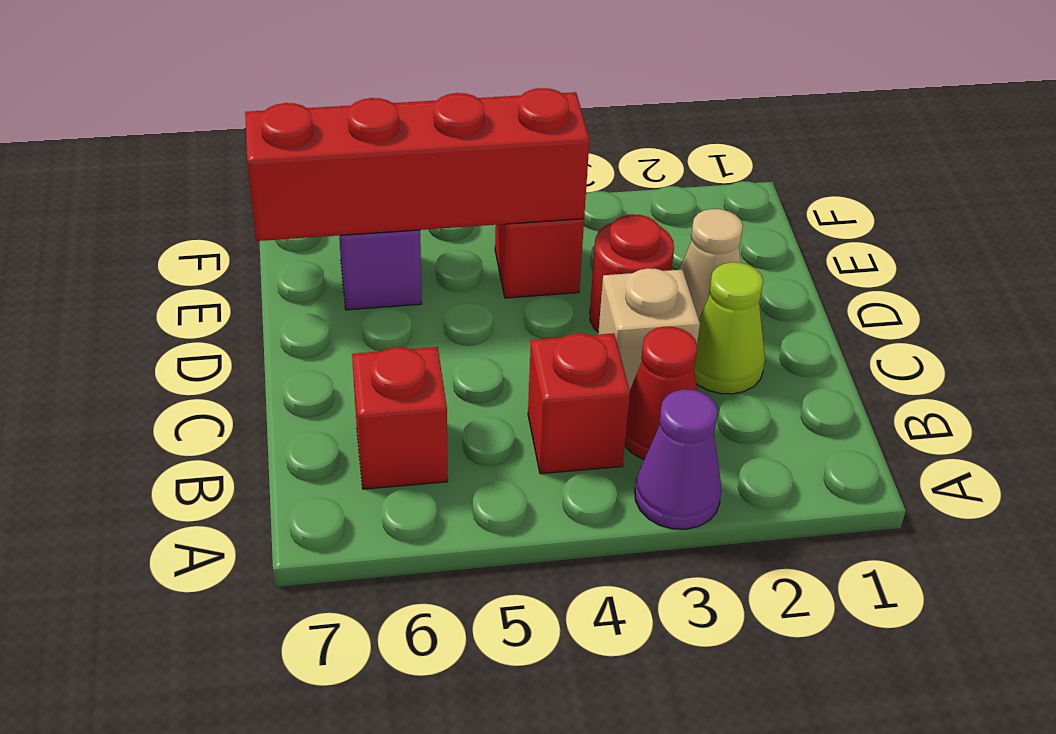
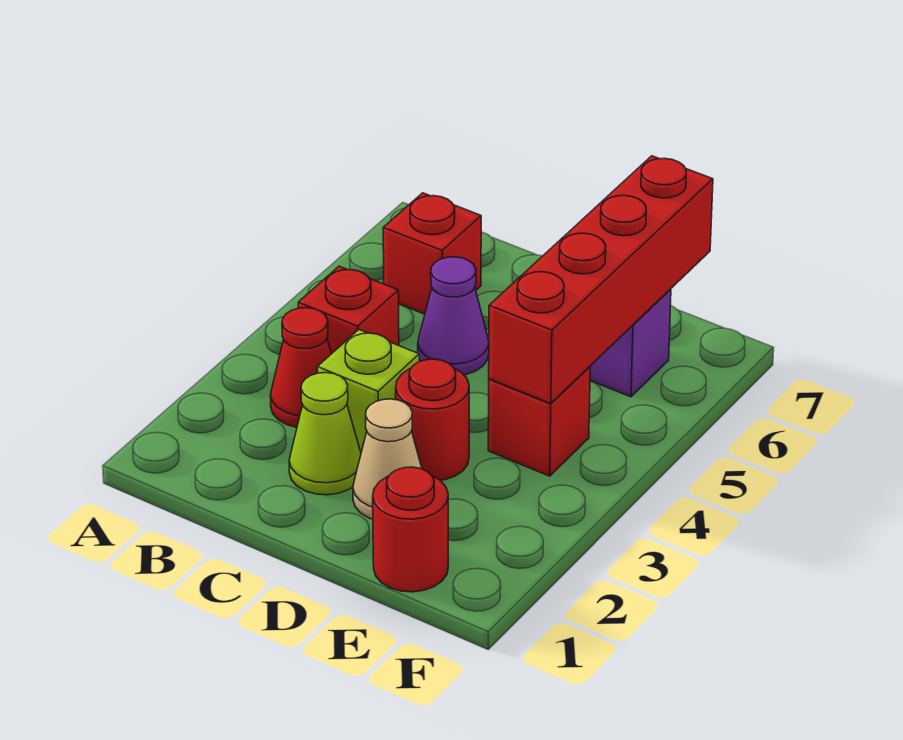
purple cone A3 level 1 -> purple cone C5 level 1
tan brick C3 level 1 -> lime brick C3 level 1
none -> red round brick E1 level 1

